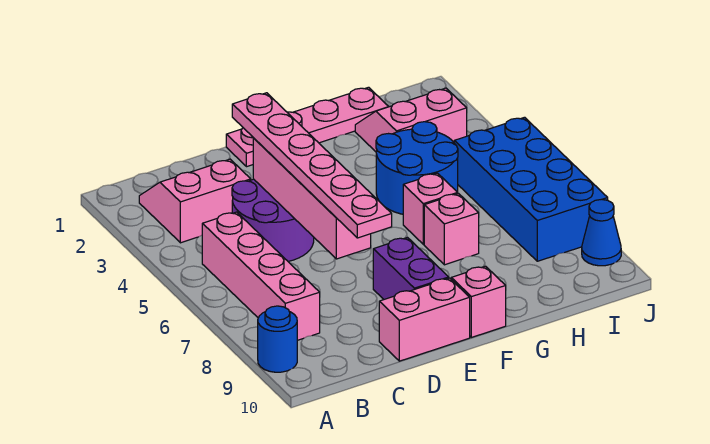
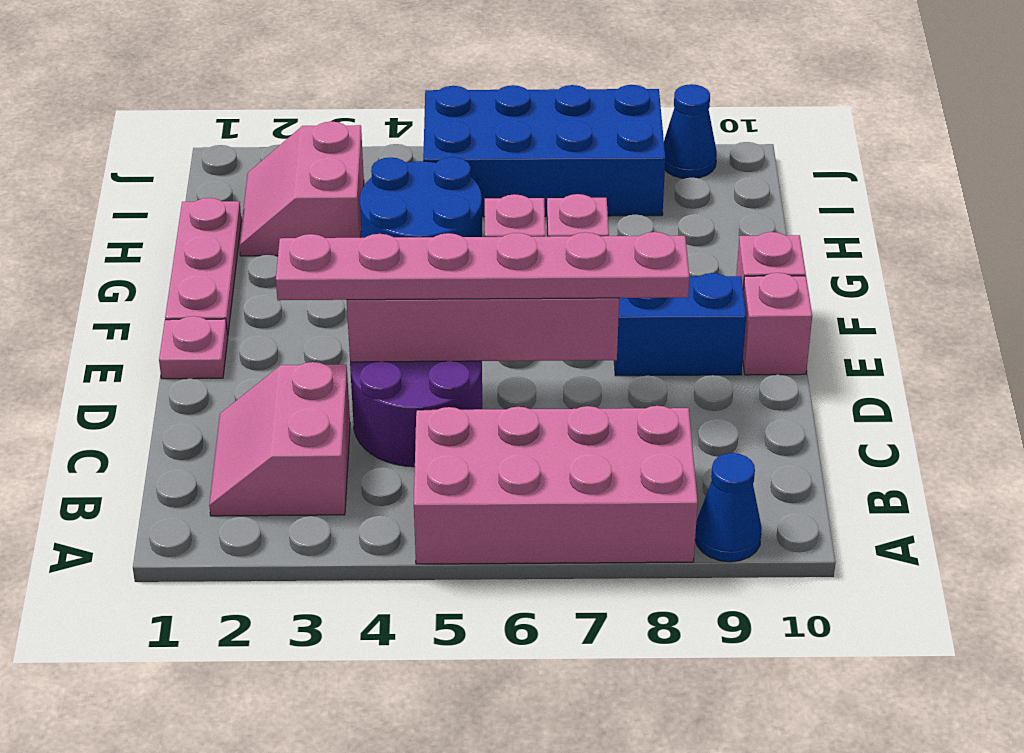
blue round brick A9 level 1 -> blue cone A9 level 1
pink brick B5:B8 level 1 -> pink brick A5:B8 level 1
pink brick D10:E10 level 1 -> pink brick E10 level 1
purple brick E8:E9 level 1 -> blue brick E8:E9 level 1

